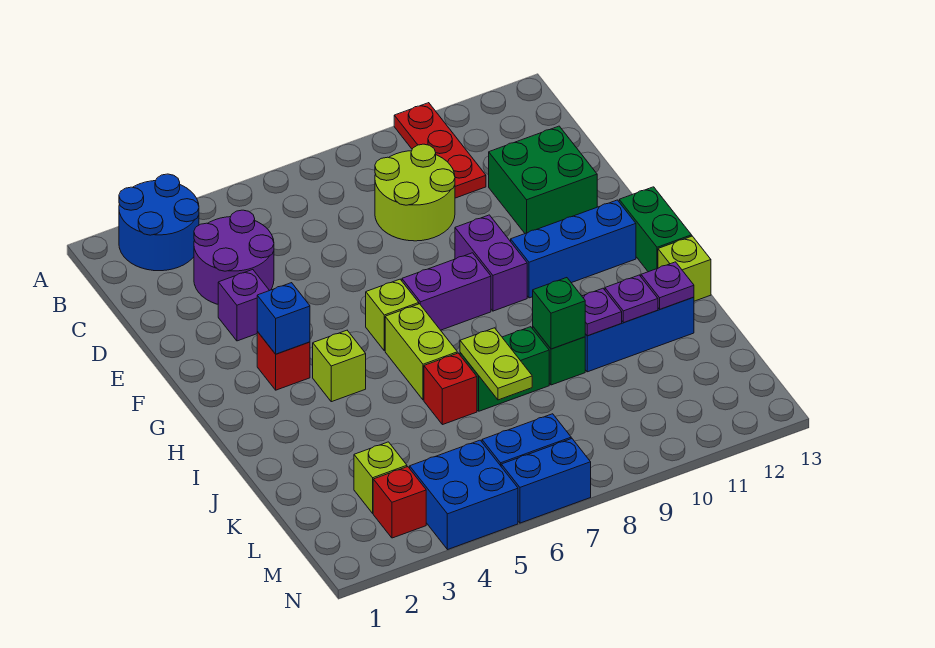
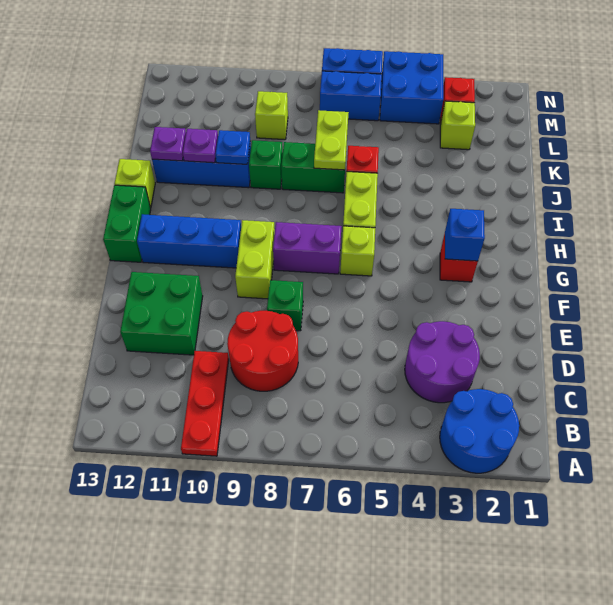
lime round brick C8:D9 level 1 -> red round brick C8:D9 level 1
purple brick E3 level 1 -> none
purple brick F9:G9 level 1 -> lime brick F9:G9 level 1
lime brick H4 level 1 -> lime brick L9 level 1
green brick J9 level 2 -> green brick E8 level 1
purple plate J10 level 2 -> blue plate J10 level 2

